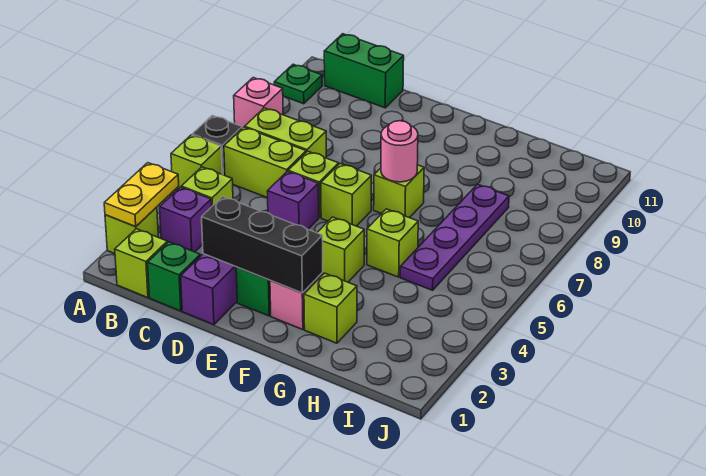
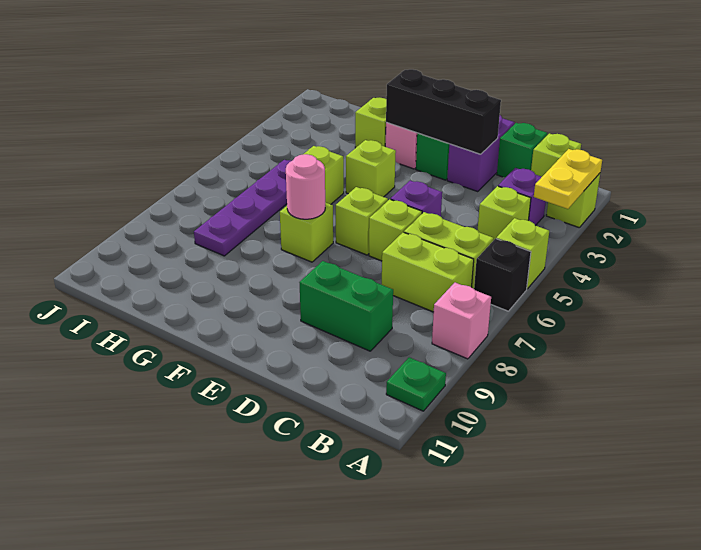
green brick B11:C11 level 1 -> green brick C9:D9 level 1

